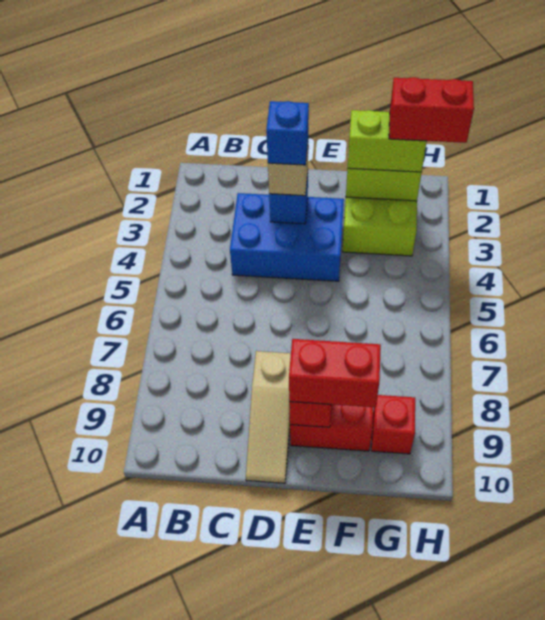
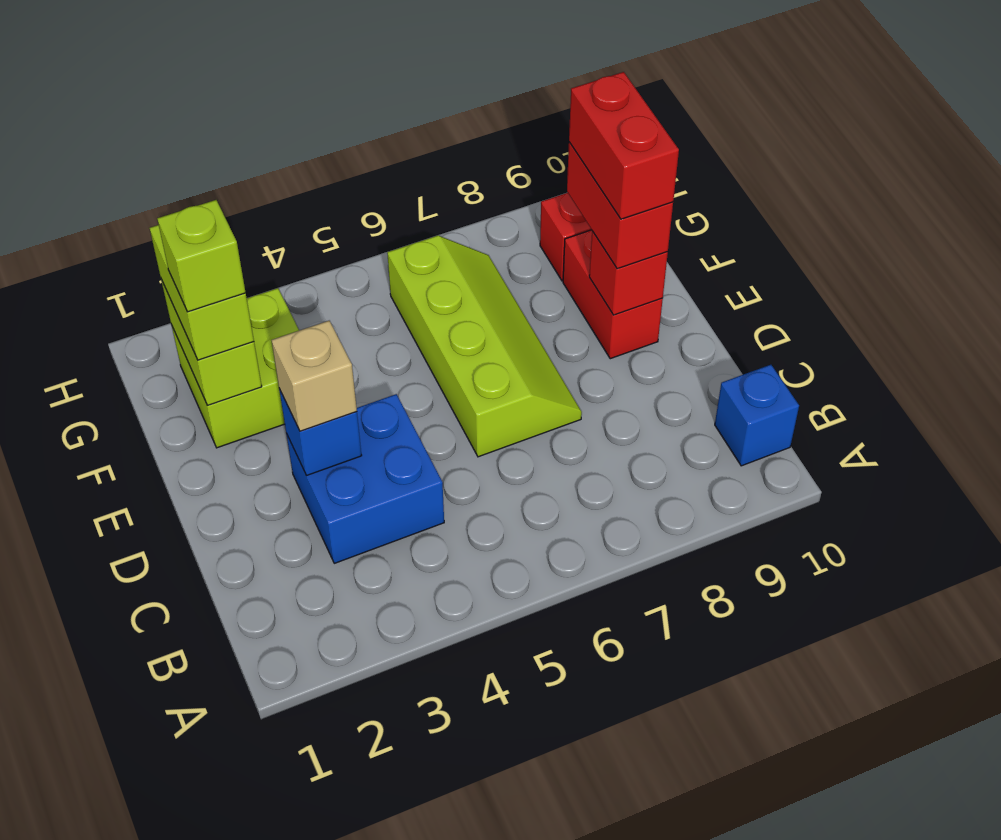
blue brick C3:E4 level 1 -> blue brick C3:D4 level 1
blue brick D3 level 4 -> blue brick B10 level 1
none -> lime slope D6:G7 level 1 top 6
tan slope D8:D10 level 1 top 8 -> none
none -> lime brick F2 level 4
red brick G2:H2 level 4 -> red brick E9:F9 level 4

